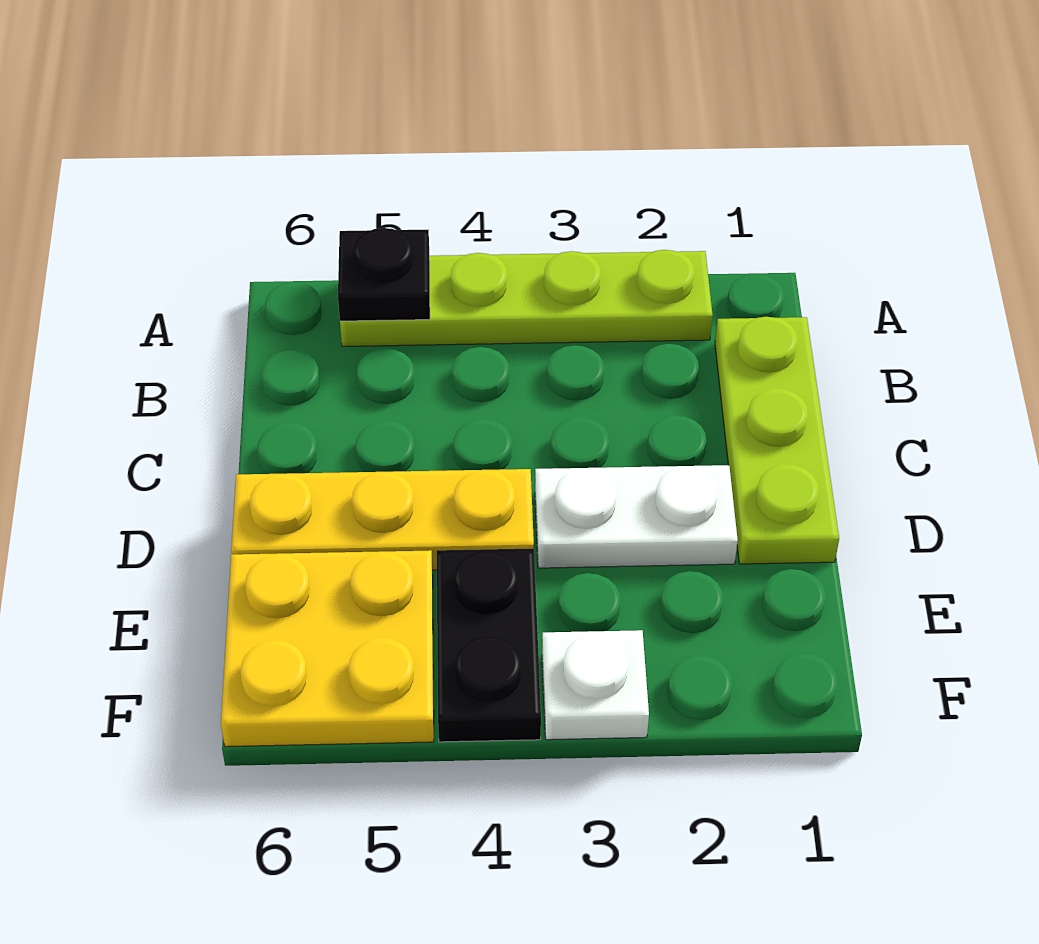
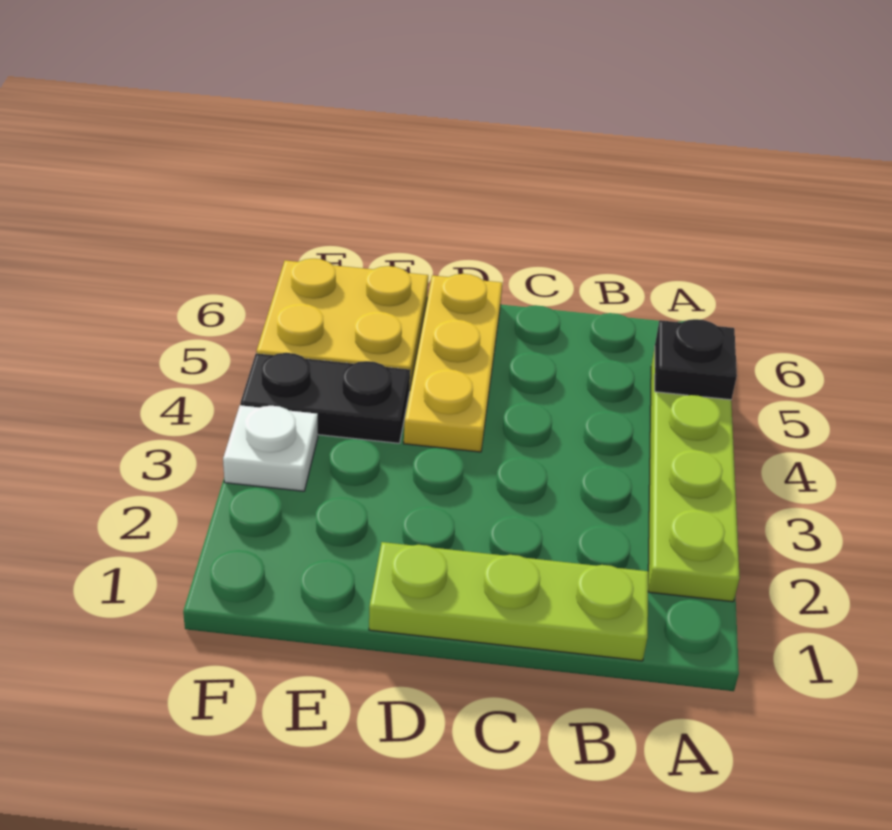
white plate D2:D3 level 1 -> none

